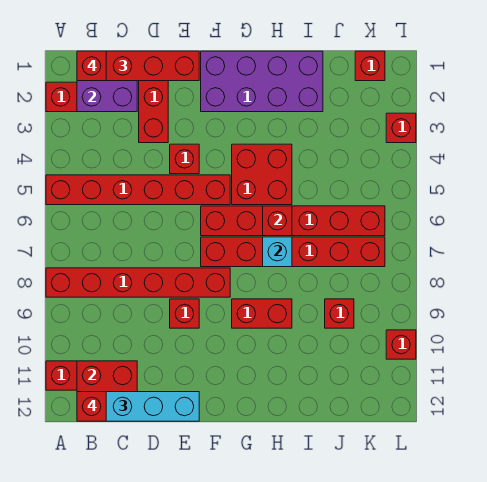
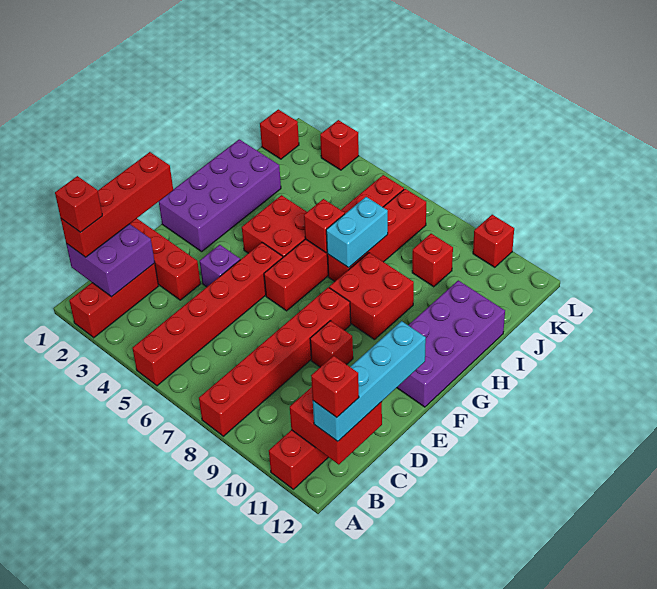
red brick E4 level 1 -> purple brick E4 level 1
red brick F7:K7 level 1 -> red brick H7:K7 level 1
none -> purple brick F11:I12 level 1
red brick G9:H9 level 1 -> red brick G8:H9 level 1
cyan brick H7 level 2 -> cyan brick H7:I7 level 2

